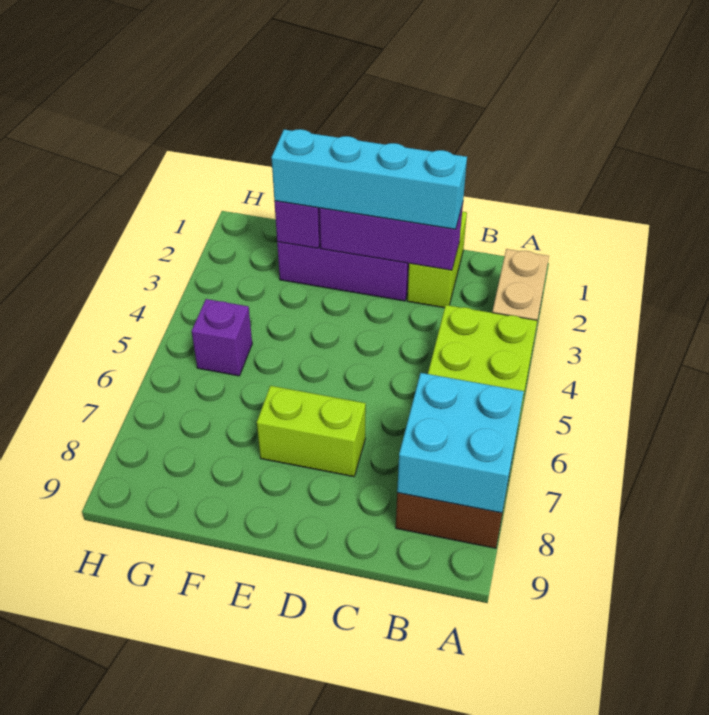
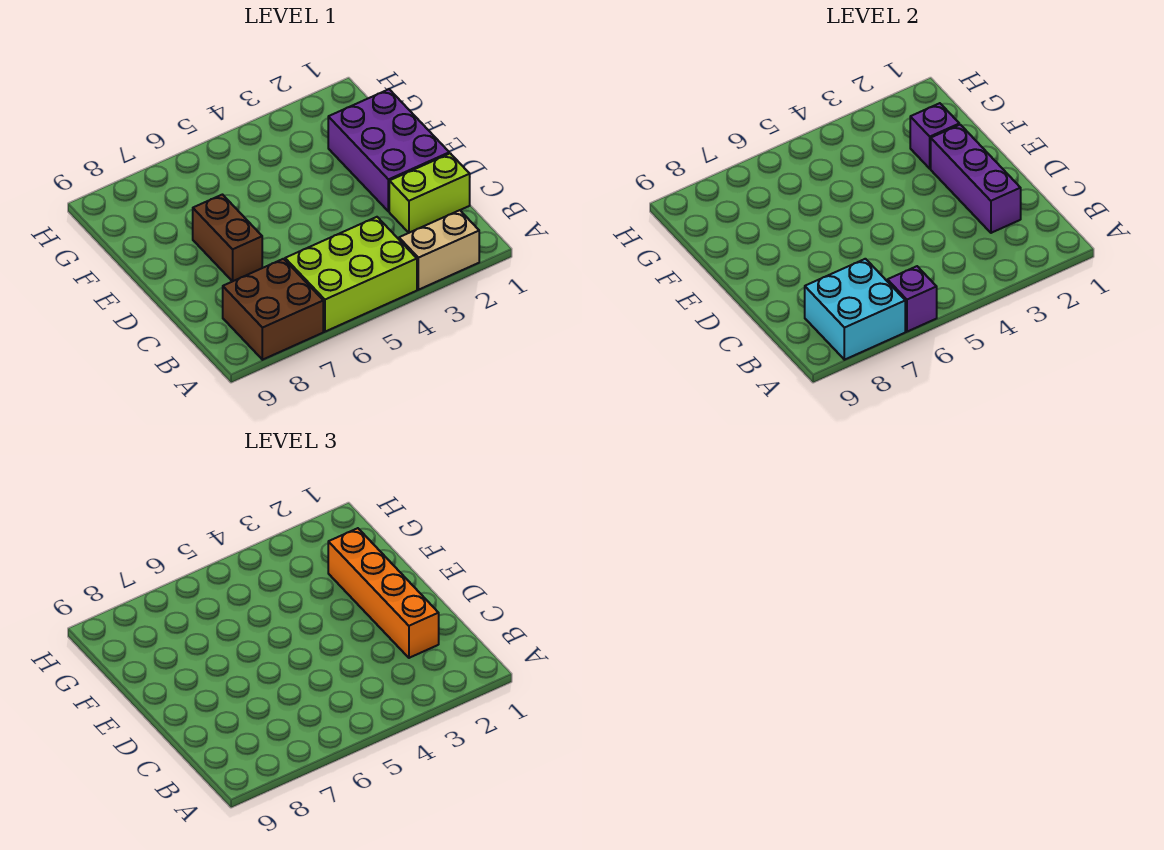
cyan brick C2:F2 level 3 -> orange brick C2:F2 level 3
lime brick D7:E7 level 1 -> brown brick D7:E7 level 1
purple brick G5 level 1 -> purple brick A6 level 2

